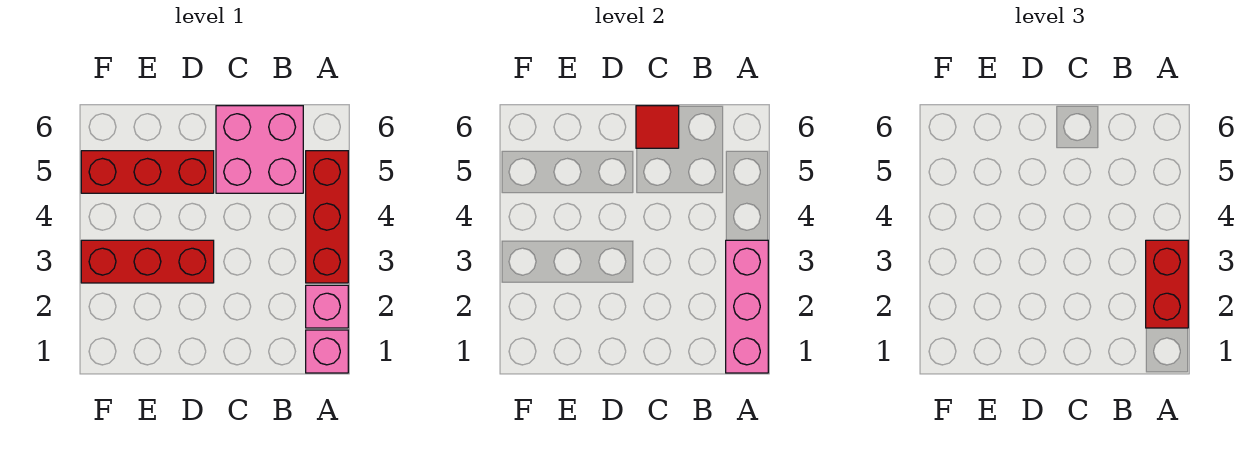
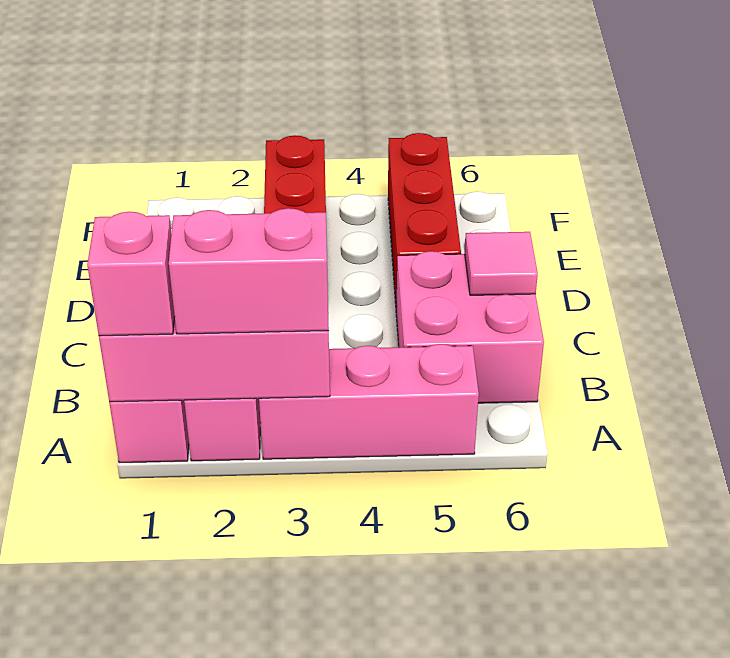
none -> pink brick A1 level 3
red brick A2:A3 level 3 -> pink brick A2:A3 level 3
red brick A3:A5 level 1 -> pink brick A3:A5 level 1
red tile C6 level 2 -> pink tile C6 level 2

